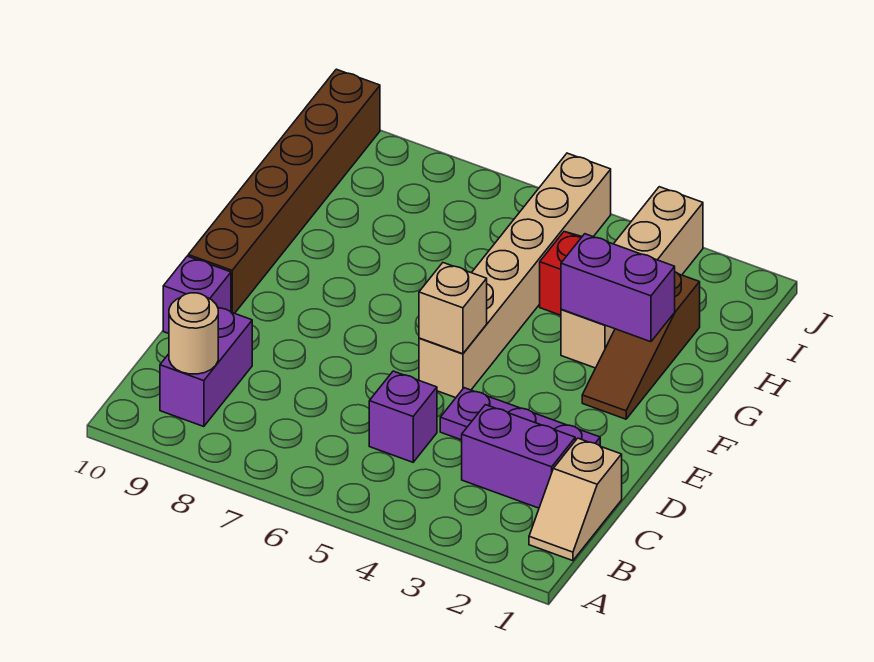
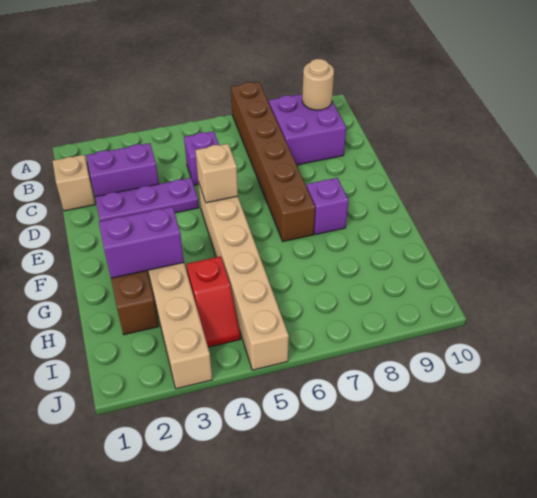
purple brick B9:C9 level 1 -> purple brick B8:C9 level 1
purple brick D10 level 1 -> purple brick F8 level 1
brown brick E10:J10 level 1 -> brown brick A7:F7 level 1

